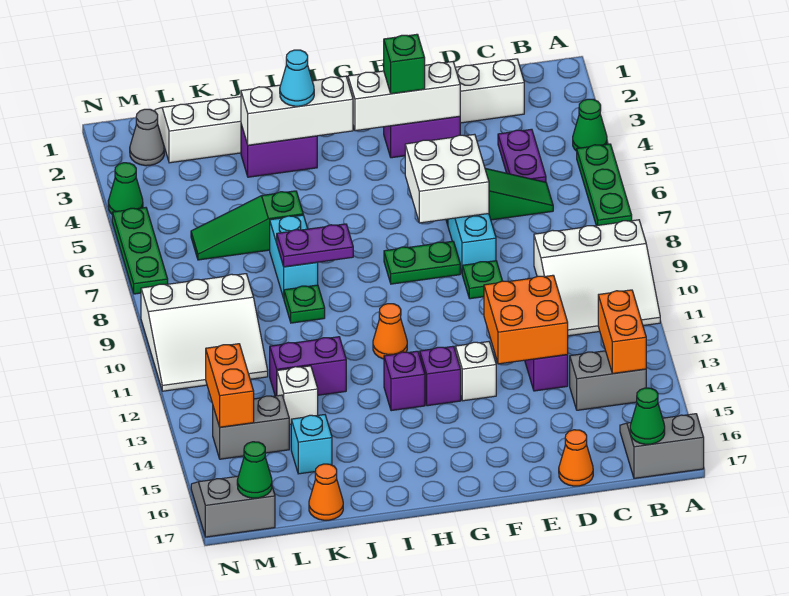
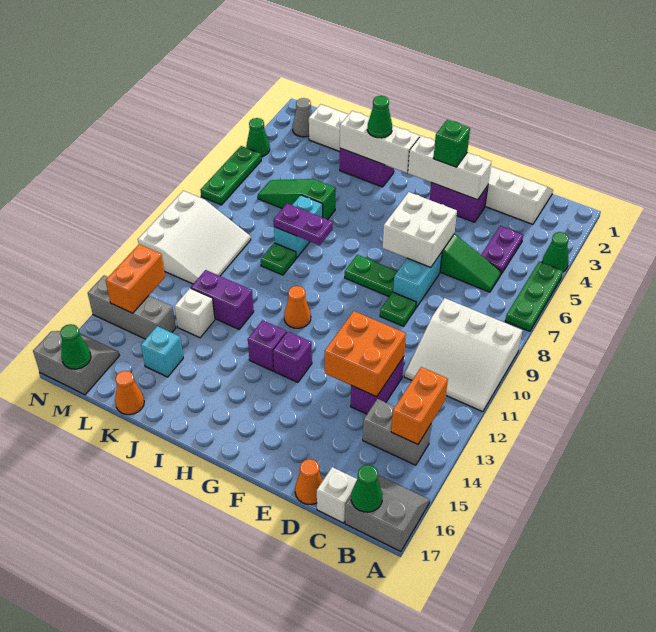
white brick F13 level 1 -> white brick C17 level 1
cyan cone I3 level 3 -> green cone I3 level 3
white slope L9:N11 level 1 top 9 -> white slope L9:N11 level 1 top N
grey brick L14:M14 level 1 -> grey brick L14:N14 level 1

